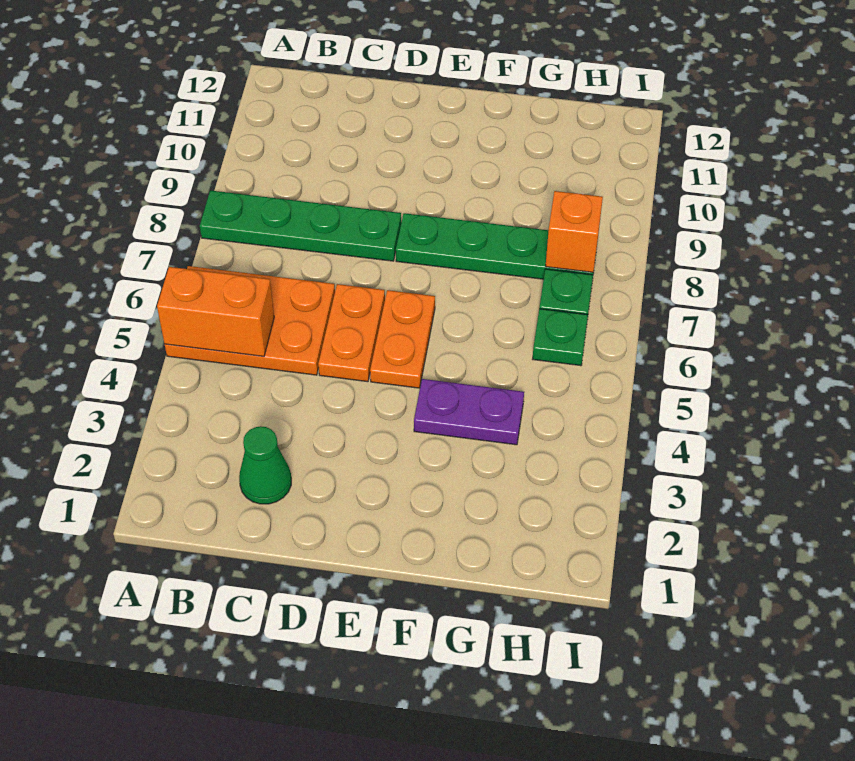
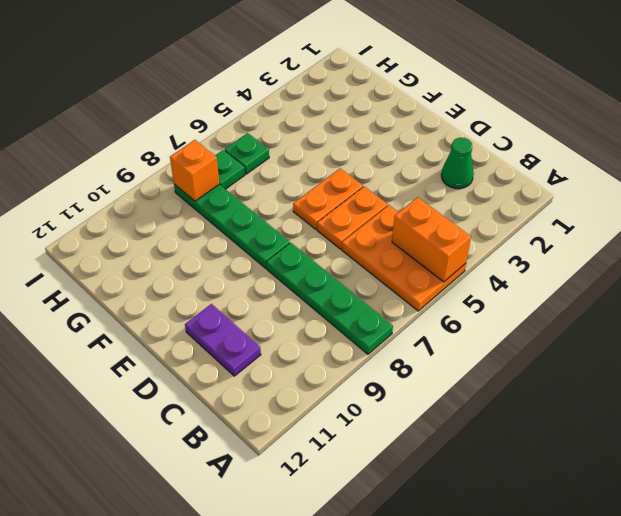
purple plate F4:G4 level 1 -> purple plate C11:D11 level 1

